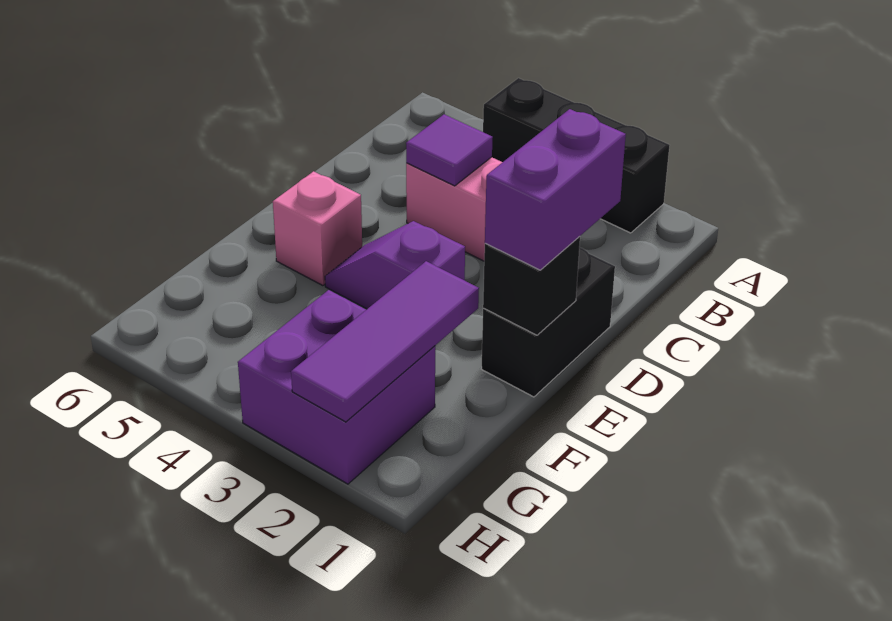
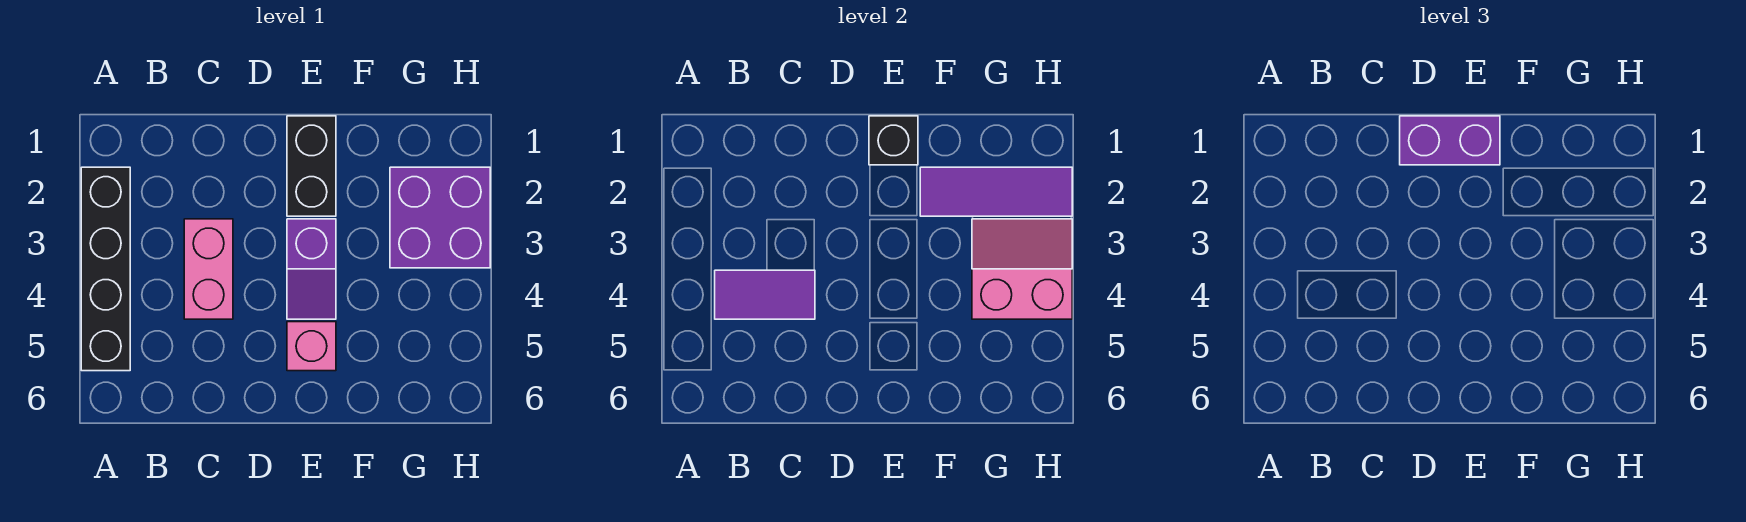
black brick A2:A4 level 1 -> black brick A2:A5 level 1
purple tile C4 level 2 -> purple tile B4:C4 level 2
black brick D1:E1 level 1 -> black brick E1:E2 level 1
none -> pink slope G3:H4 level 2 top 4

